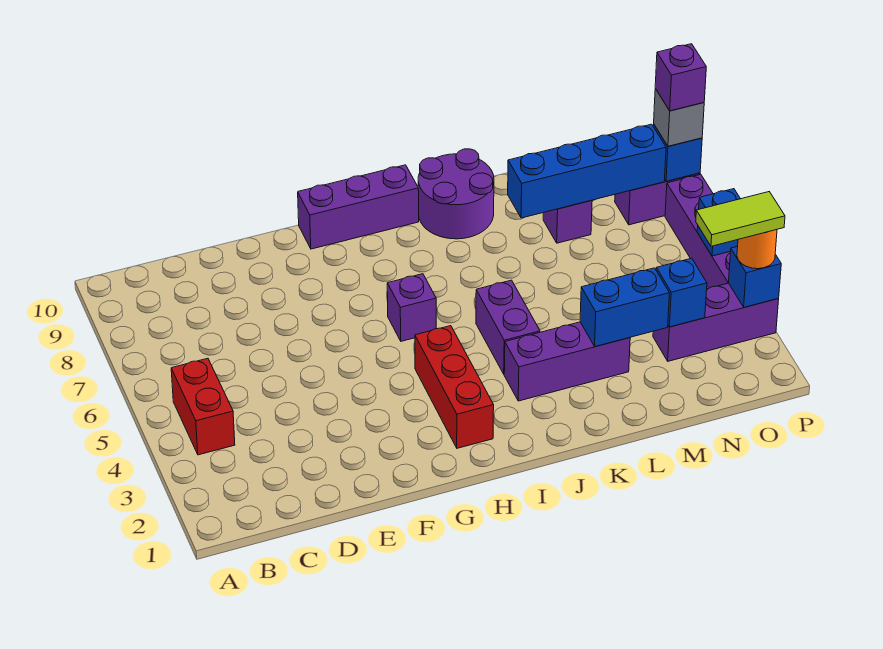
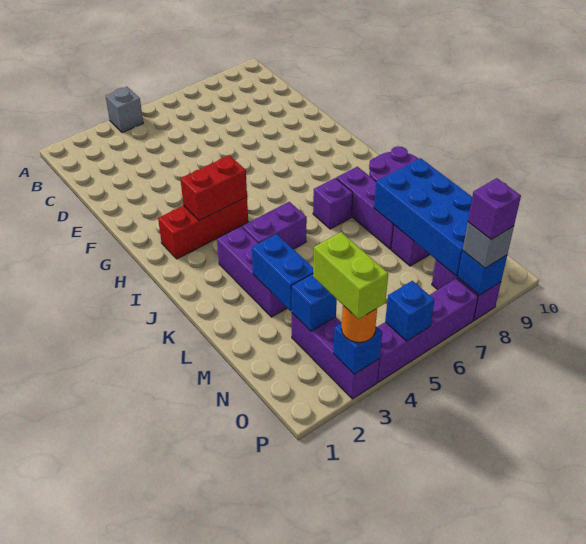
none -> grey brick A4 level 1
red brick B4:B5 level 1 -> red brick H3:H4 level 2
purple brick G10:I10 level 1 -> purple brick J8:L8 level 1
purple brick H6 level 1 -> purple brick J7 level 1
blue brick L8:O8 level 2 -> blue brick L8:O9 level 2
lime tile O3:P3 level 4 -> lime brick O3:P3 level 4

